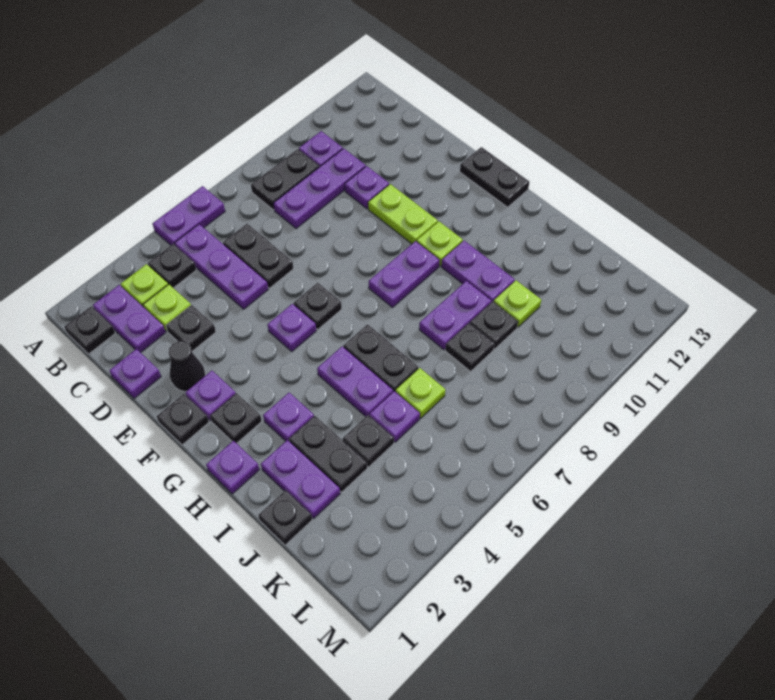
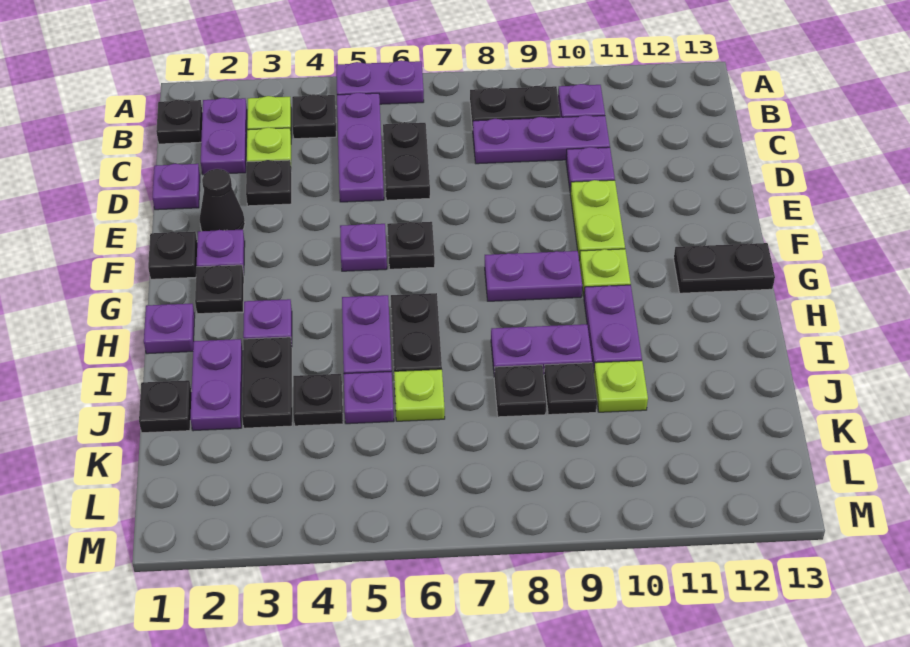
black plate F13:G13 level 1 -> black plate G12:G13 level 1

